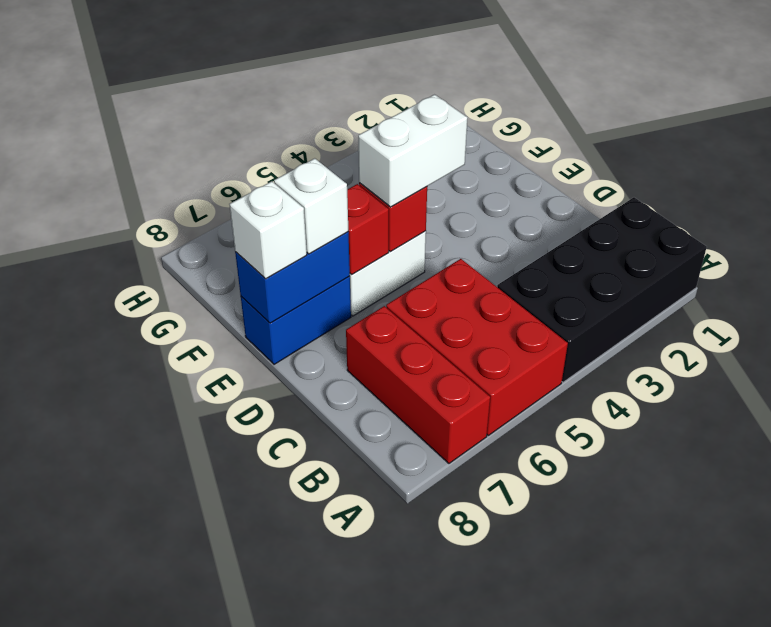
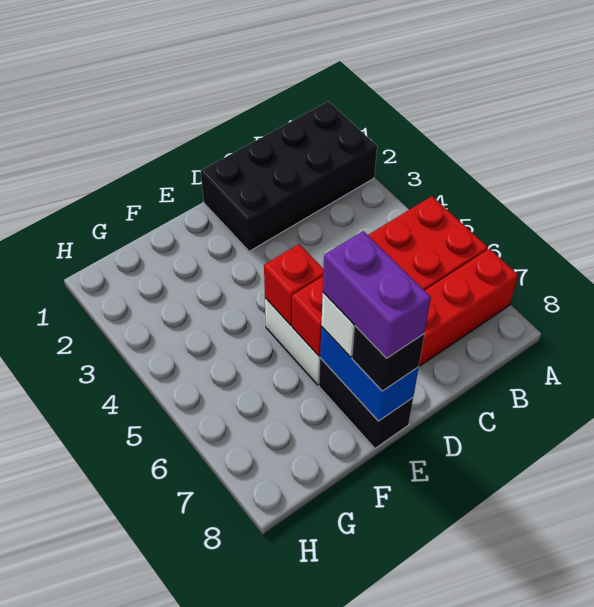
black brick A1:B4 level 1 -> black brick A1:D2 level 1
white brick E4:E5 level 3 -> none
blue brick E7:E8 level 1 -> black brick E7:E8 level 1
none -> purple brick E7:E8 level 4
white brick E8 level 3 -> black brick E8 level 3

